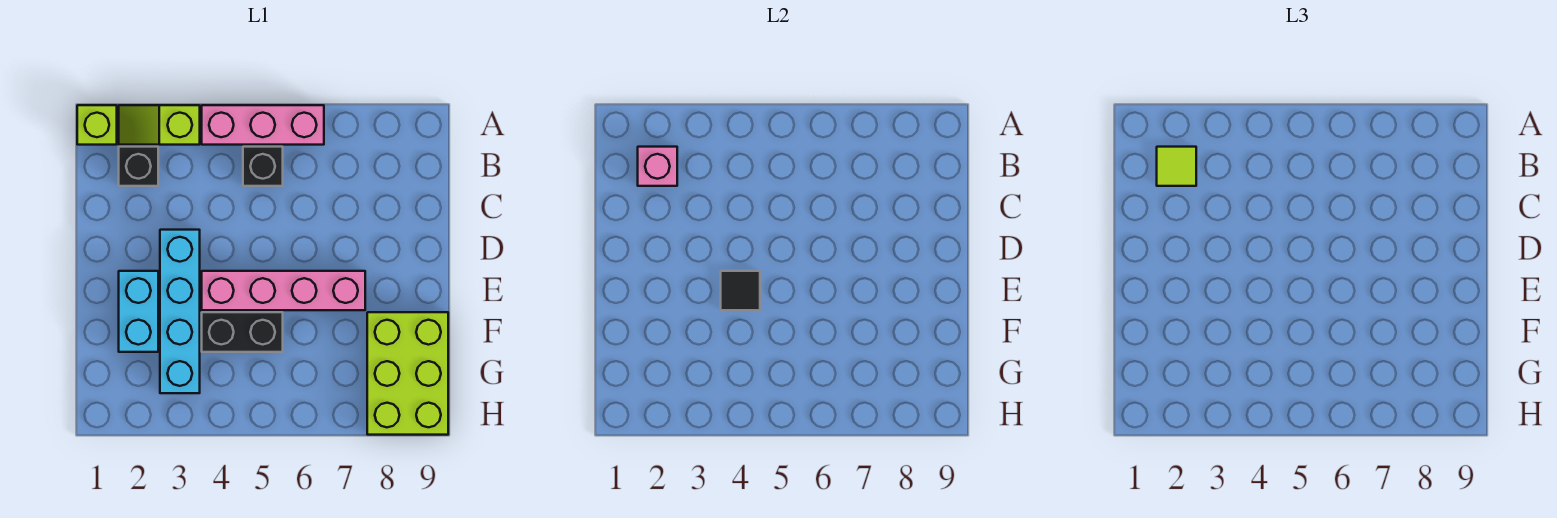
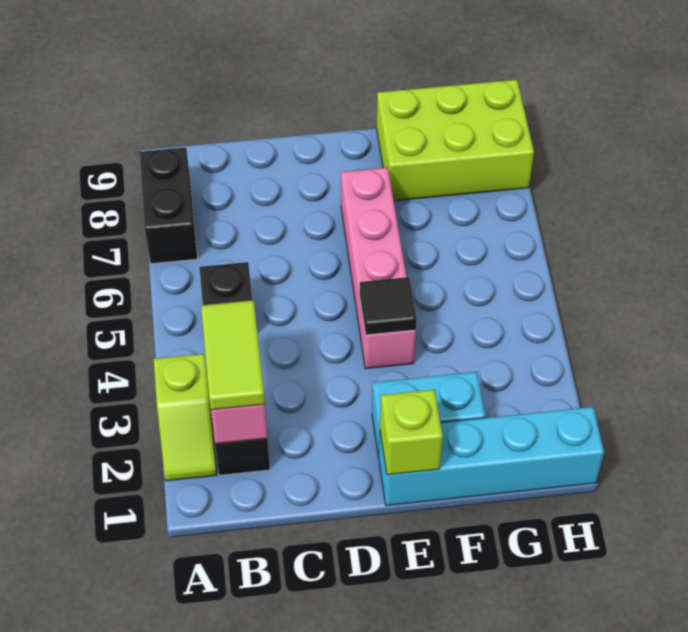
lime brick A1 level 1 -> lime brick E1 level 2
pink brick A4:A6 level 1 -> none
lime tile B2 level 3 -> lime tile B2:B3 level 3
cyan brick D3:G3 level 1 -> cyan brick E1:H1 level 1
black brick F4:F5 level 1 -> black brick A7:A8 level 1

